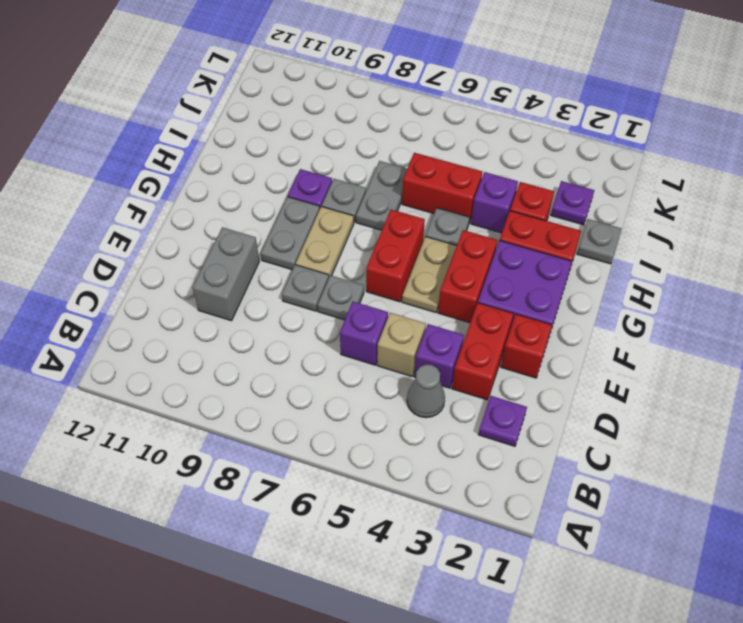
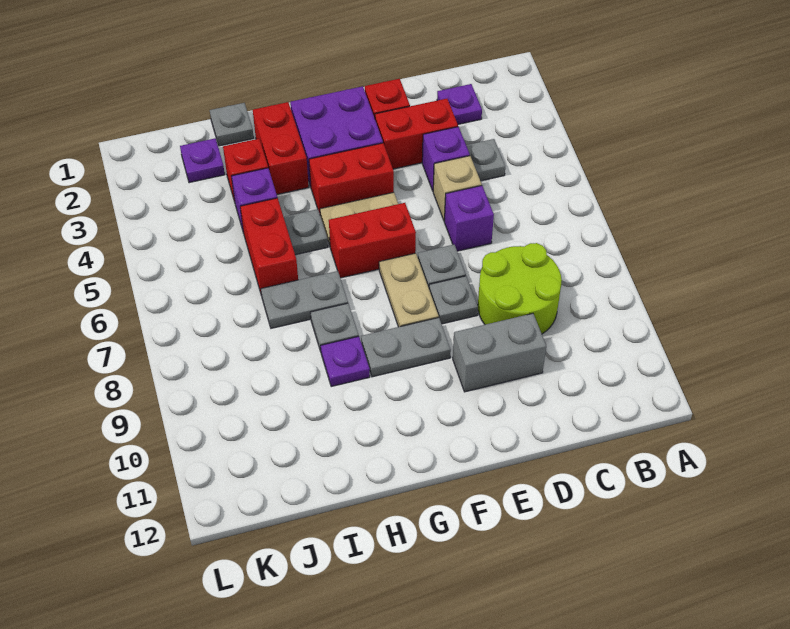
grey cone C4 level 1 -> grey plate C4 level 1
none -> lime round brick C8:D9 level 1
tan plate F8:G8 level 1 -> tan plate F7:F8 level 1

